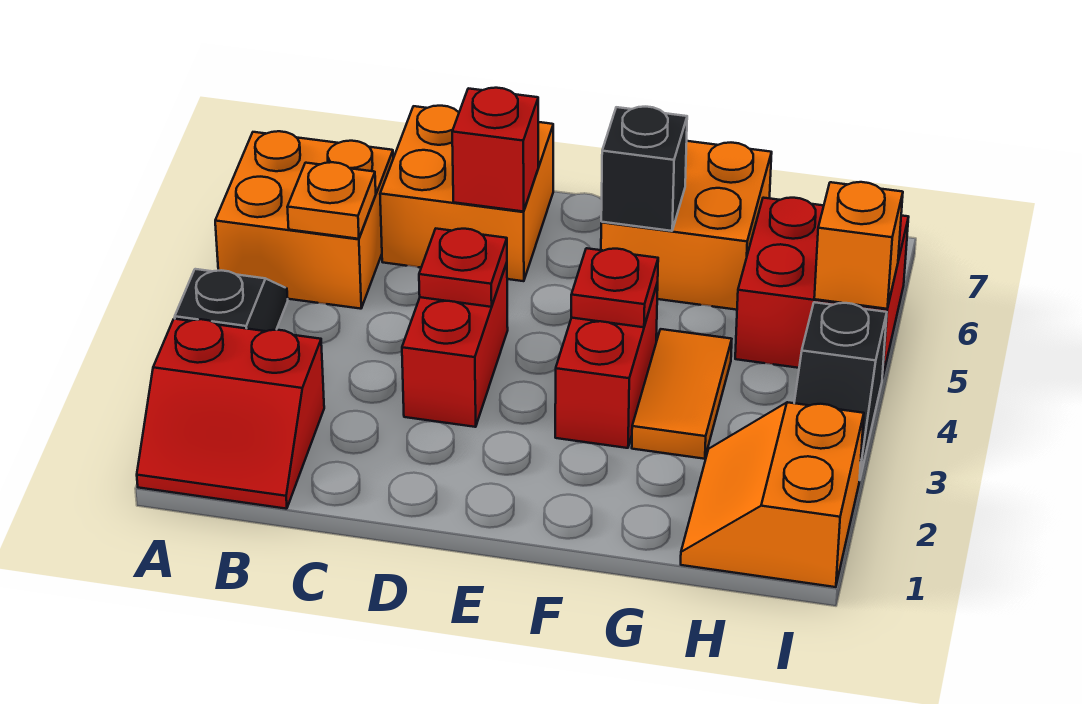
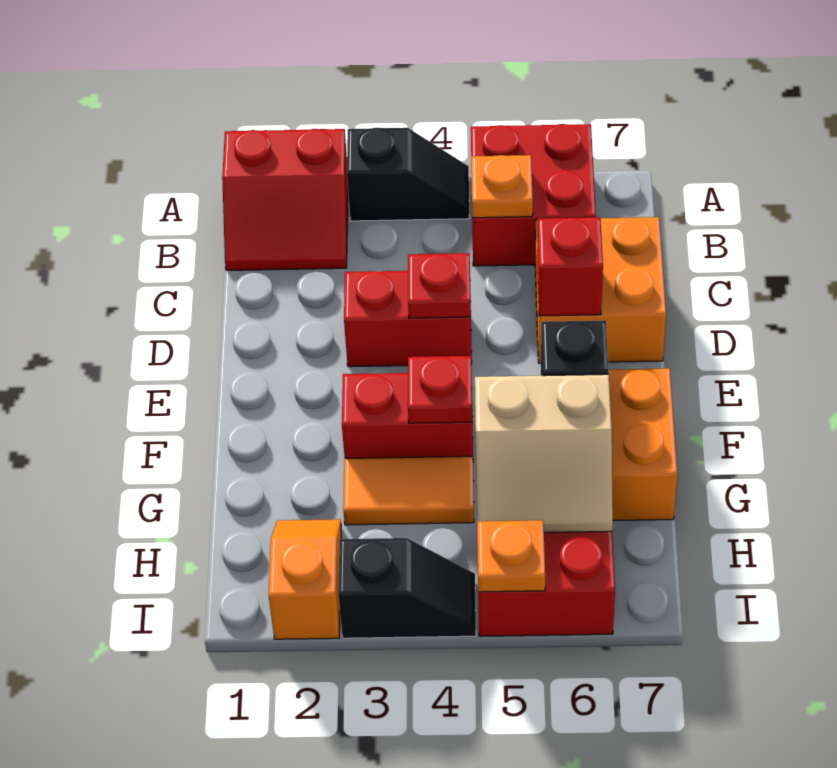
red slope A1:B2 level 1 top 2 -> red slope A1:B2 level 1 top A
orange brick A5:B6 level 1 -> red brick A5:B6 level 1
none -> tan slope G5:H6 level 2 top G
orange slope H1:I2 level 1 top I -> orange slope H2:I2 level 1 top I
black slope I3:I4 level 1 top 4 -> black slope I3:I4 level 1 top 3
orange brick I5 level 2 -> orange plate I5 level 2

